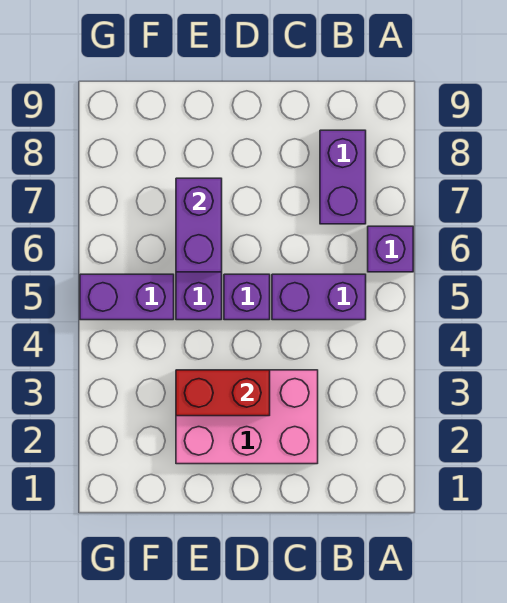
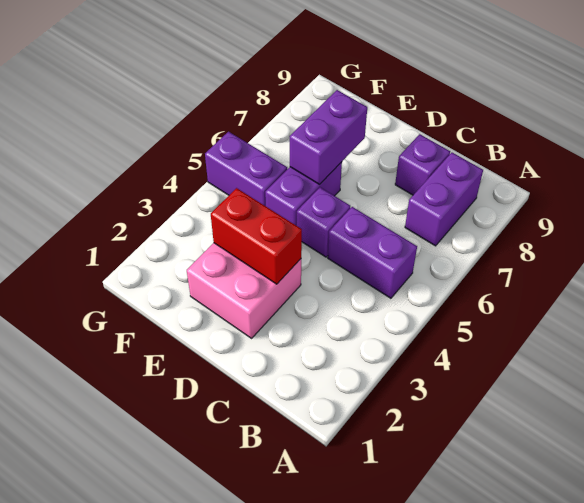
purple brick A6 level 1 -> purple brick C8 level 1
pink brick C2:E3 level 1 -> pink brick D2:E3 level 1

